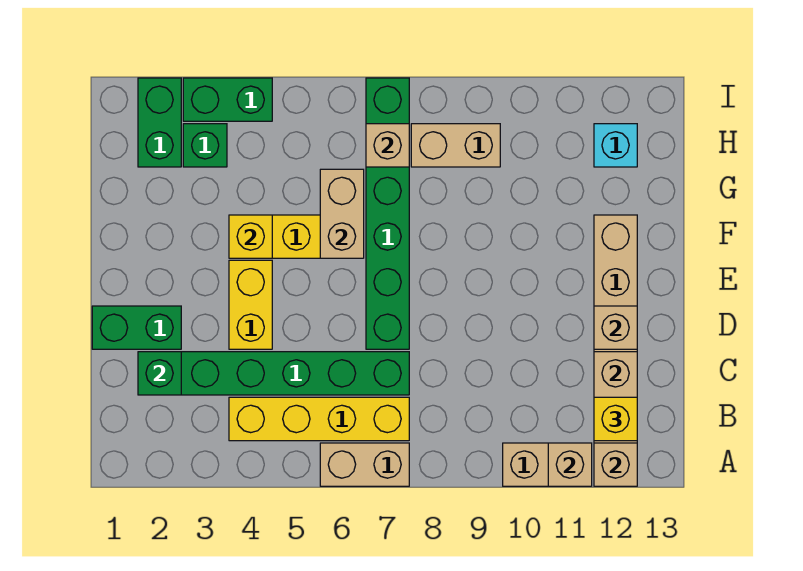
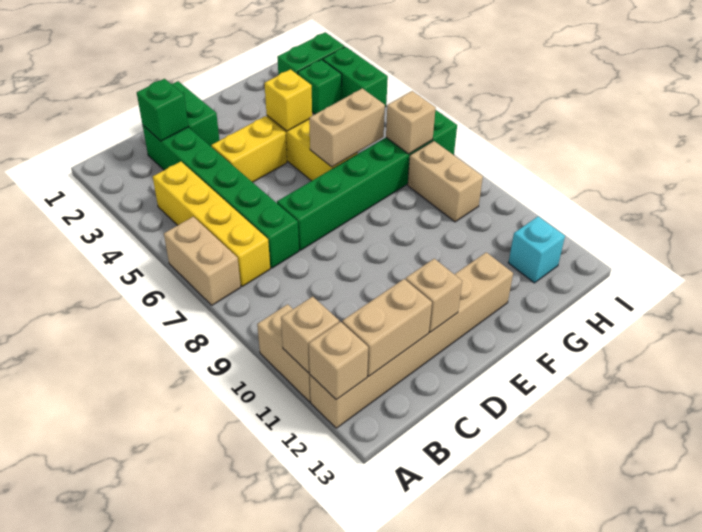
yellow brick B12 level 3 -> none

